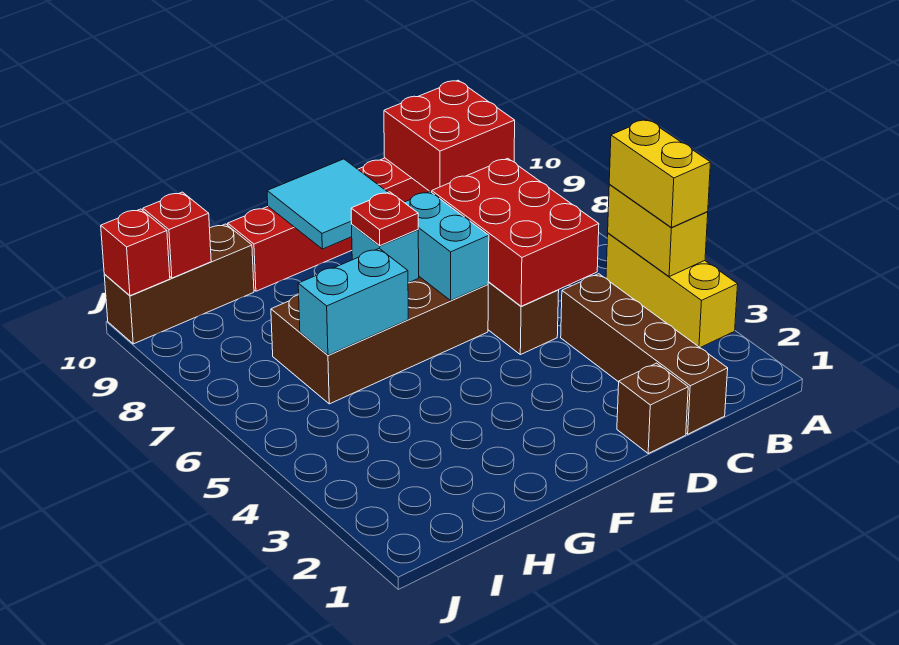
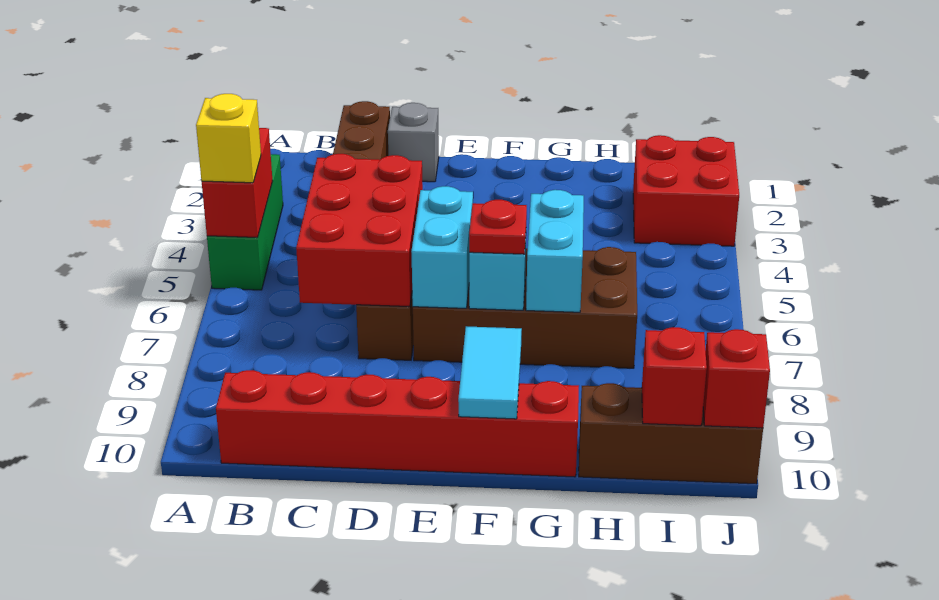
yellow brick A3:A5 level 1 -> green brick A3:A5 level 1
yellow brick A4:A5 level 2 -> red brick A4:A5 level 2
yellow brick A4:A5 level 3 -> yellow brick A5 level 3
red brick B9:C10 level 2 -> red brick I2:J3 level 1
brown brick D1 level 1 -> grey brick D1 level 1
cyan tile E9:F10 level 2 -> cyan tile F9:F10 level 2
cyan brick G6:H6 level 2 -> cyan brick G6:G7 level 2

